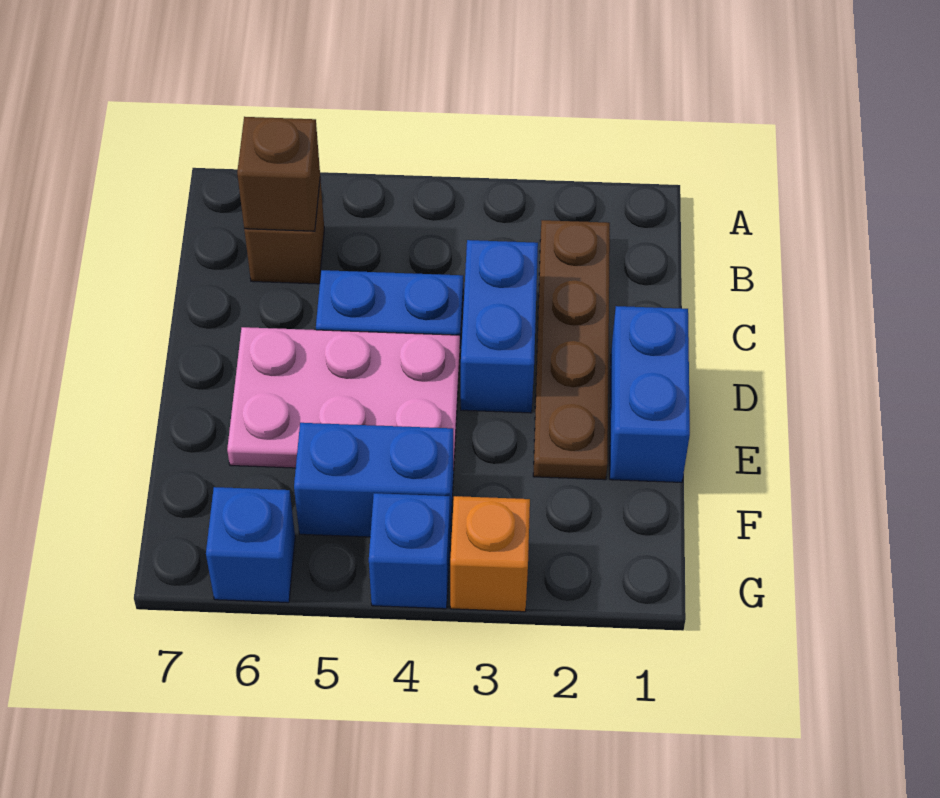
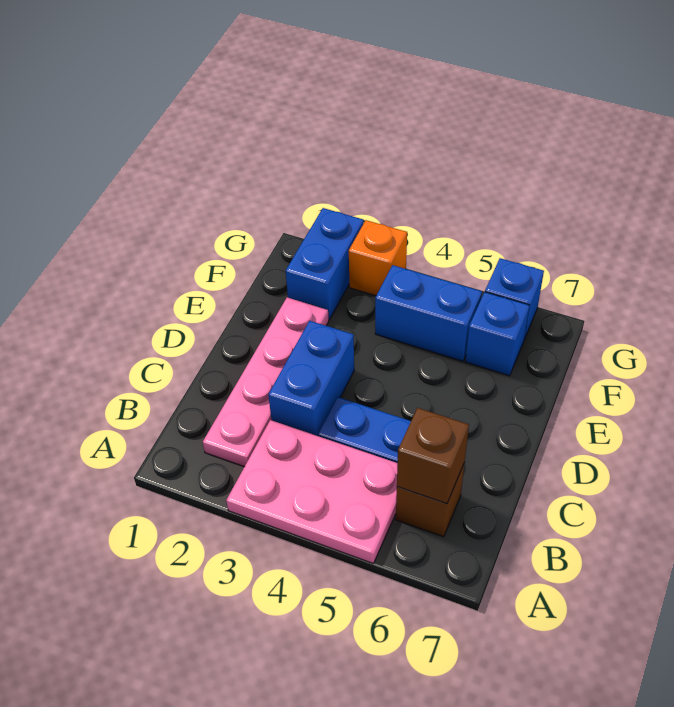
brown plate B2:E2 level 1 -> pink plate B2:E2 level 1
blue brick D1:E1 level 1 -> blue brick F2:G2 level 1
pink plate D4:E6 level 1 -> pink plate A3:B5 level 1
blue brick G4 level 1 -> blue brick F6 level 1

